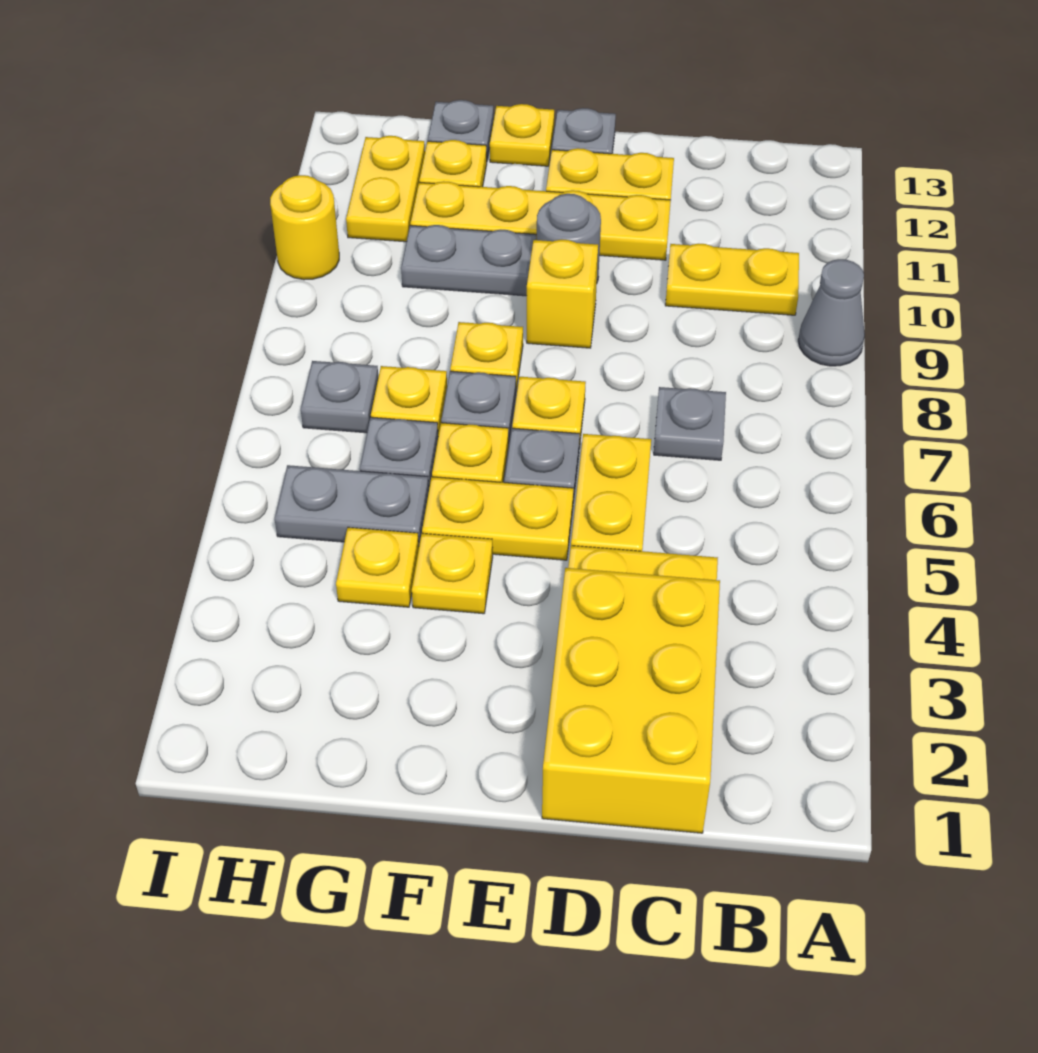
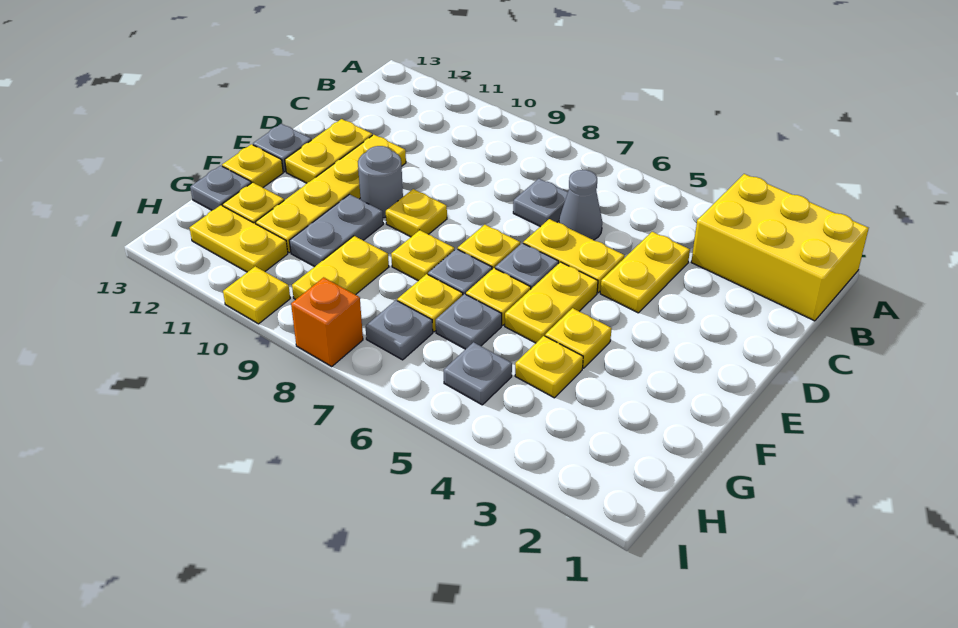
grey cone A9 level 1 -> grey cone C6 level 1
yellow plate B10:C10 level 1 -> yellow plate G9:H9 level 1
yellow brick C1:D3 level 1 -> yellow brick A1:B3 level 1
yellow brick E9 level 1 -> yellow plate E9 level 1
grey plate G5:H5 level 1 -> grey plate H5 level 1
none -> orange brick I8 level 1
yellow round brick I10 level 1 -> yellow plate I10 level 1

